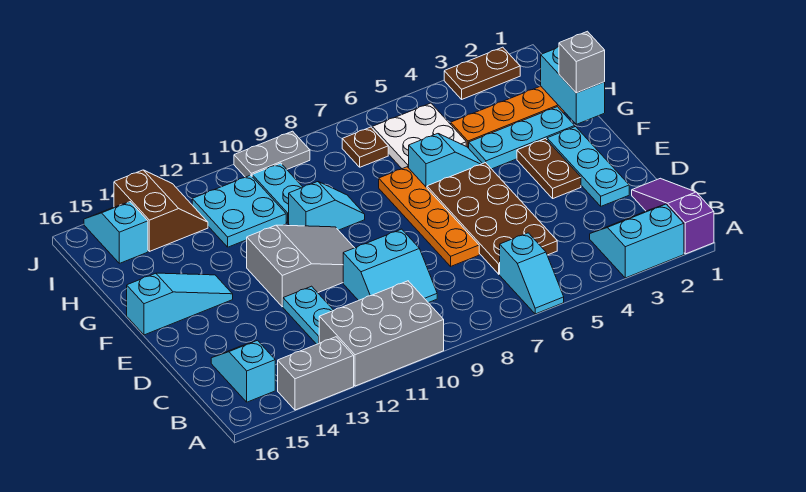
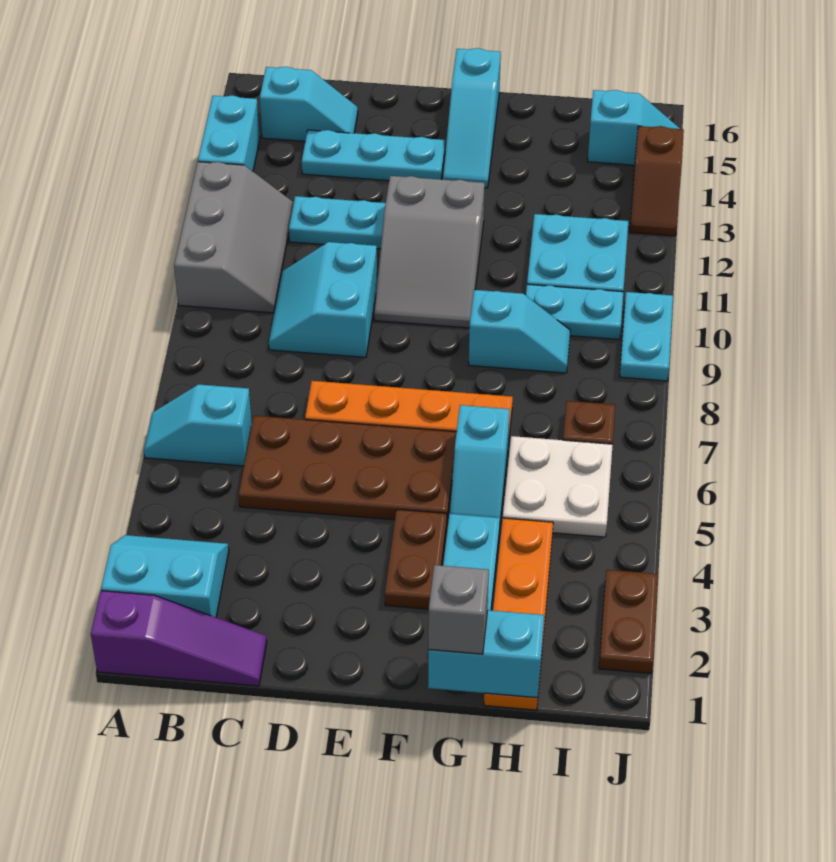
cyan slope A2:B3 level 1 top A -> cyan slope A2:B3 level 1 top 2
grey brick A10:B12 level 1 -> grey slope A10:B12 level 1 top A
grey brick A13:A14 level 1 -> cyan brick A13:A14 level 1
cyan plate D2:F2 level 1 -> cyan plate C14:E14 level 1
brown plate E3:F3 level 1 -> brown plate F3:F4 level 1
cyan slope G9:G10 level 1 top 10 -> cyan slope G9:H9 level 1 top G
brown slope I13:J14 level 1 top 14 -> brown slope J13:J14 level 1 top 14
grey plate J9:J10 level 1 -> cyan plate J9:J10 level 1

